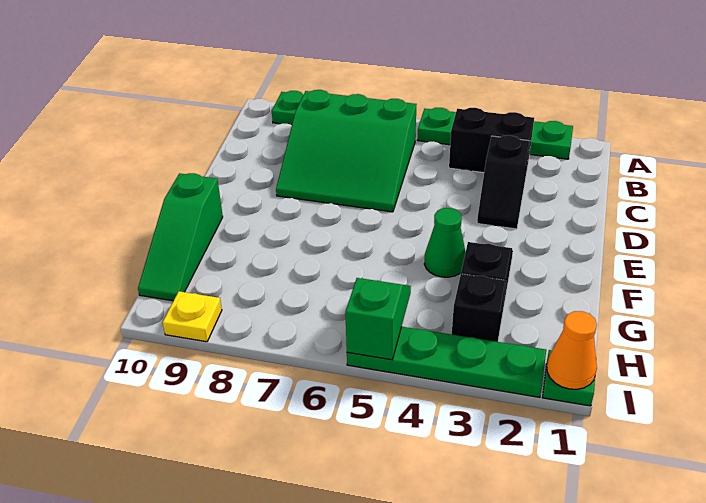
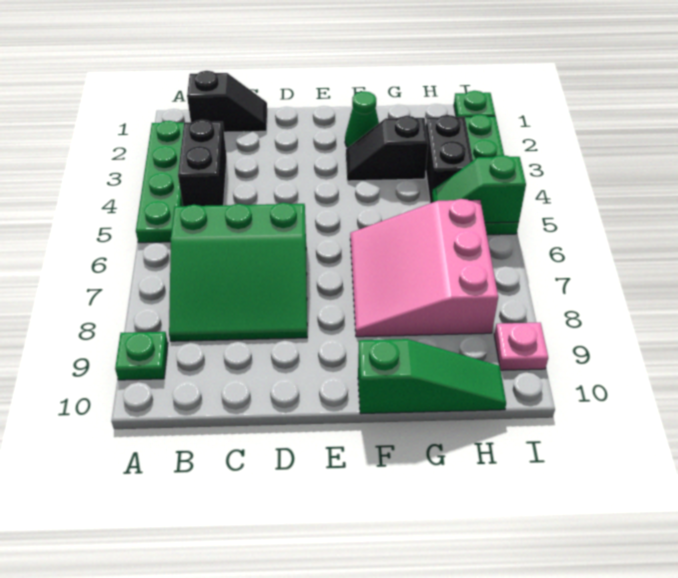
green slope B6:D8 level 1 top B -> green slope B6:D8 level 1 top 6
black slope C3:D3 level 1 top C -> black slope B1:C1 level 1 top B
green cone F4 level 1 -> green cone F2 level 1
none -> pink slope F6:H8 level 1 top H
black brick H3 level 1 -> black brick H3:H4 level 1
orange cone I1 level 2 -> none
yellow plate I9 level 1 -> pink plate I9 level 1

